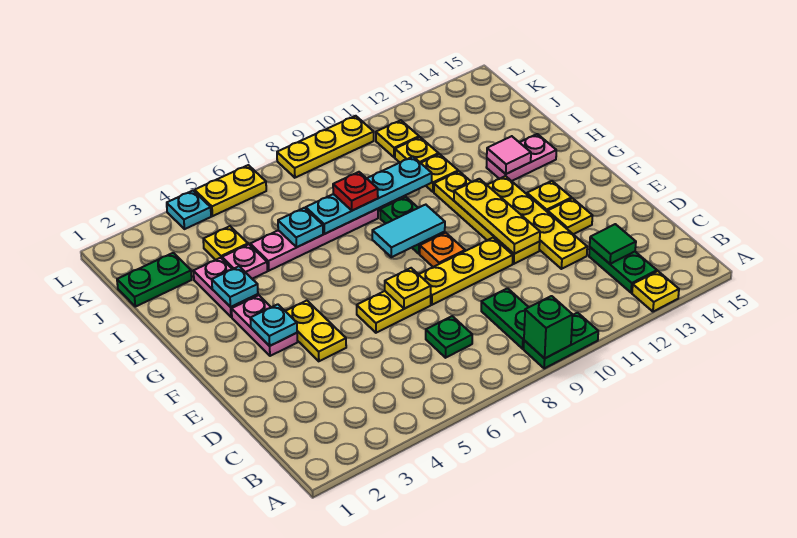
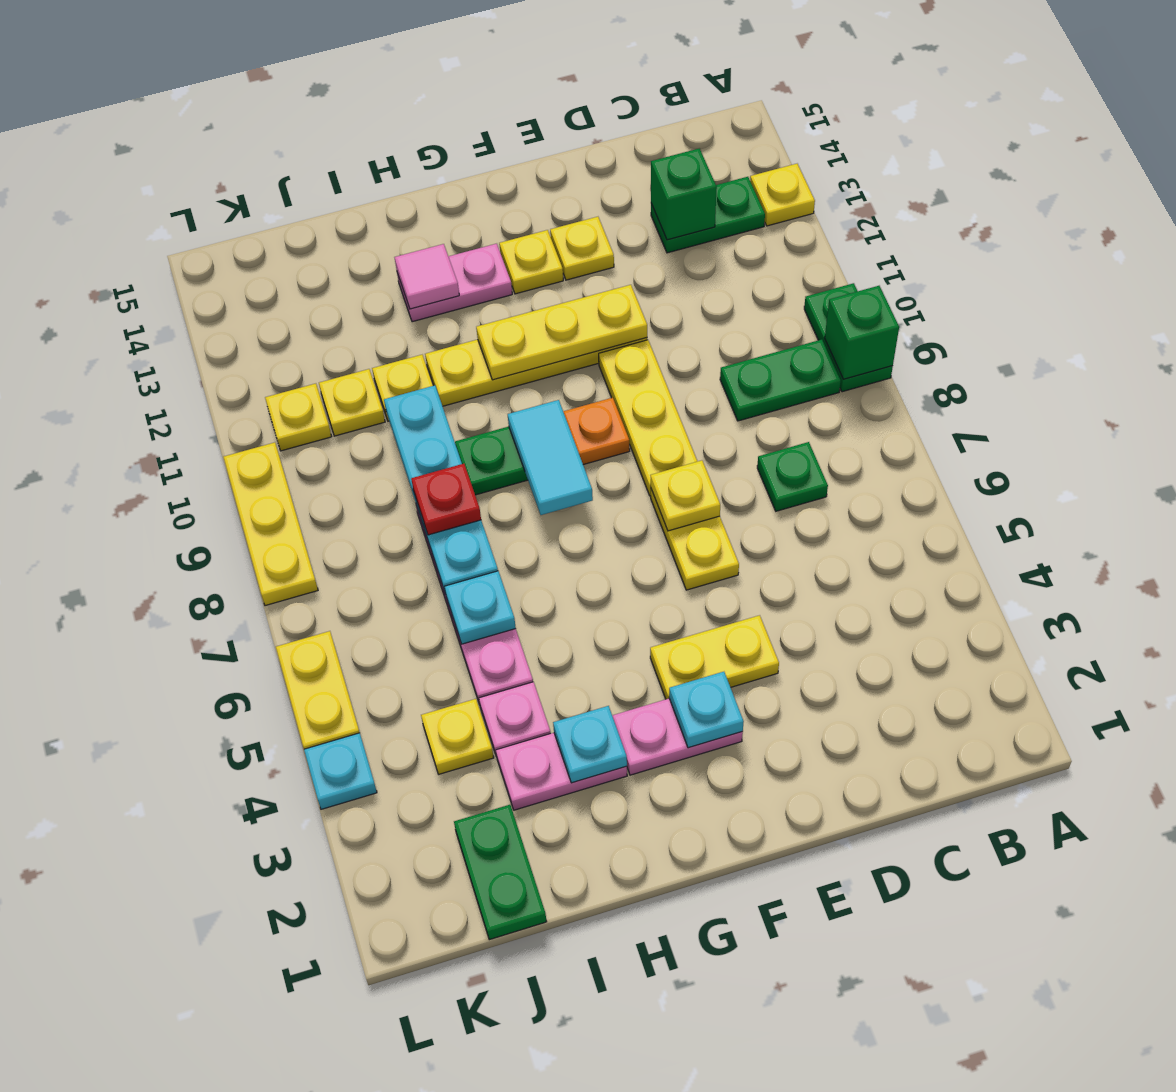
green tile C13 level 2 -> green brick C13 level 2
yellow plate D12:G12 level 1 -> none
pink plate H13:H14 level 1 -> pink plate G13:H13 level 1

